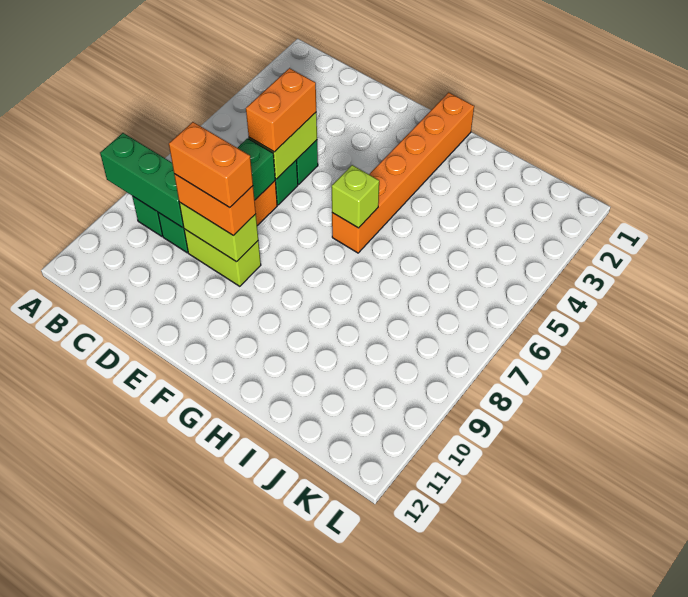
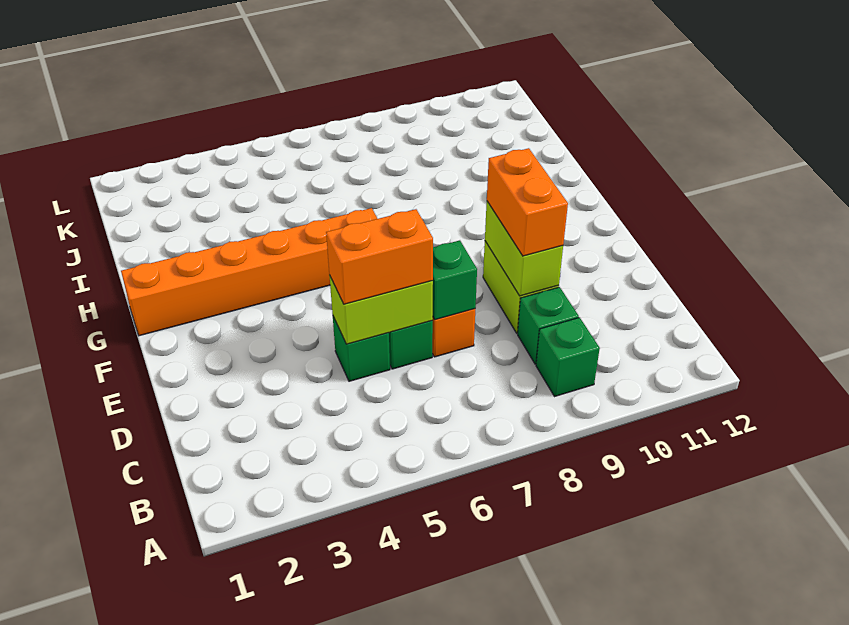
green brick A9:C9 level 2 -> none
orange brick D9:E9 level 4 -> none
lime brick G6 level 2 -> none

